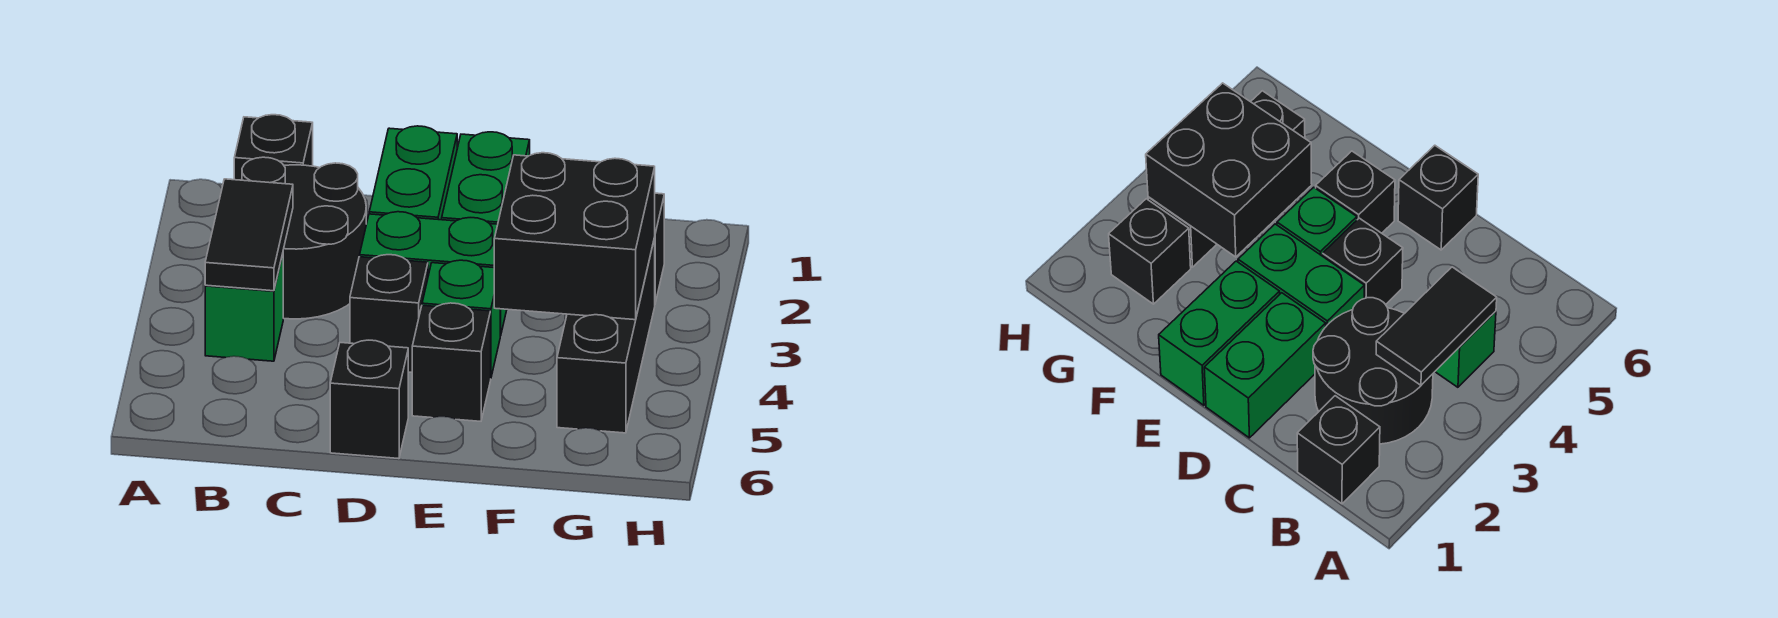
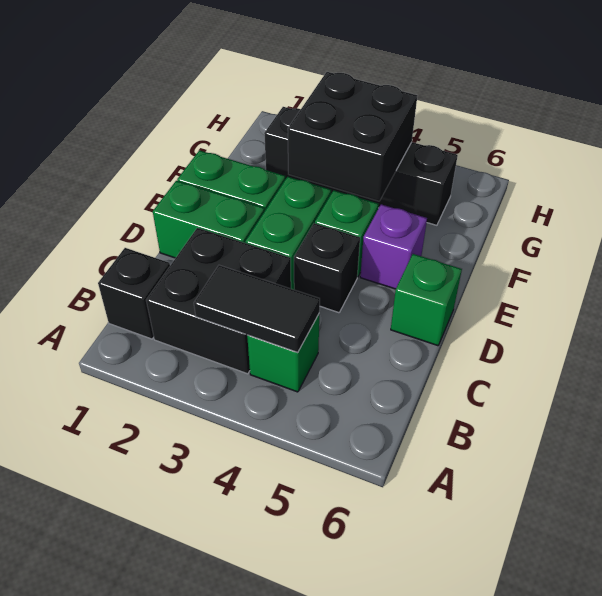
black round brick B2:C3 level 1 -> black brick B2:C3 level 1
black brick D6 level 1 -> green brick D6 level 1
black brick E5 level 1 -> purple brick E5 level 1

